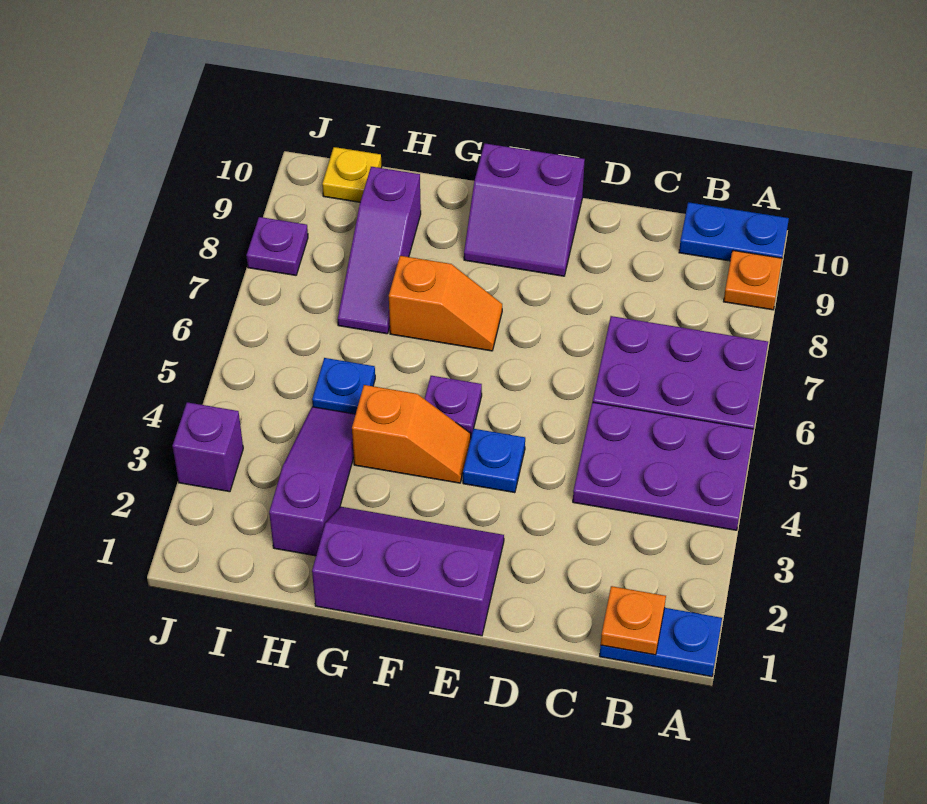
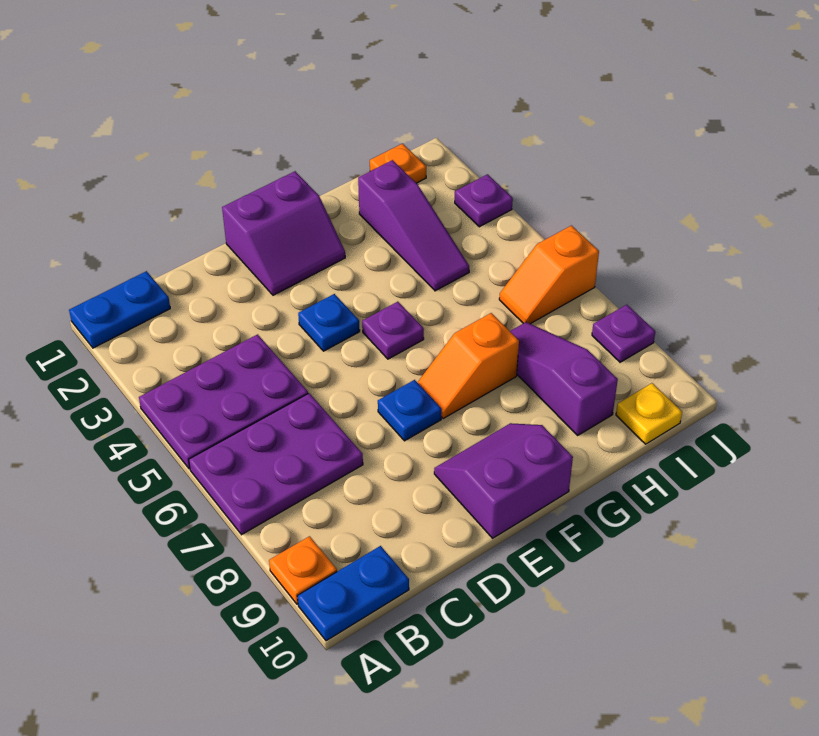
orange plate B1 level 2 -> orange plate I1 level 1
purple slope E1:G2 level 1 top 1 -> purple slope E1:F2 level 1 top 1
orange slope F4:G4 level 1 top G -> orange slope I6:J6 level 1 top J
blue plate H5 level 1 -> blue plate E7 level 1
purple brick J3 level 1 -> purple plate J3 level 1

